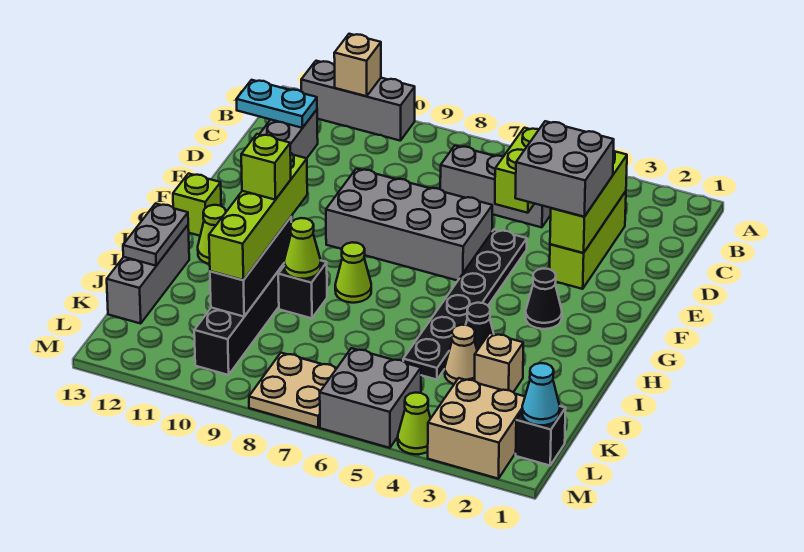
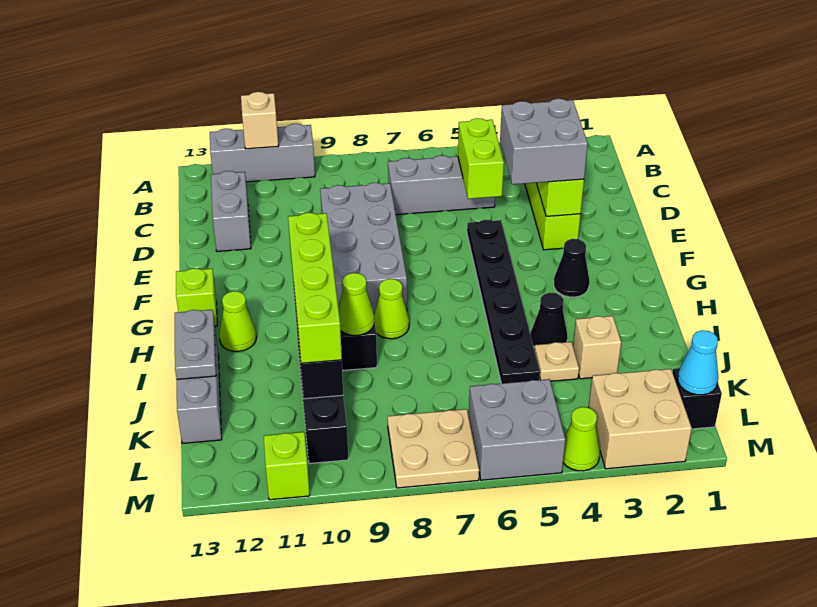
cyan plate C12:C13 level 2 -> none
grey brick E6:F9 level 1 -> grey brick D8:G9 level 1
lime brick I10 level 4 -> lime brick M11 level 1
tan cone J4 level 1 -> tan plate J4 level 1

